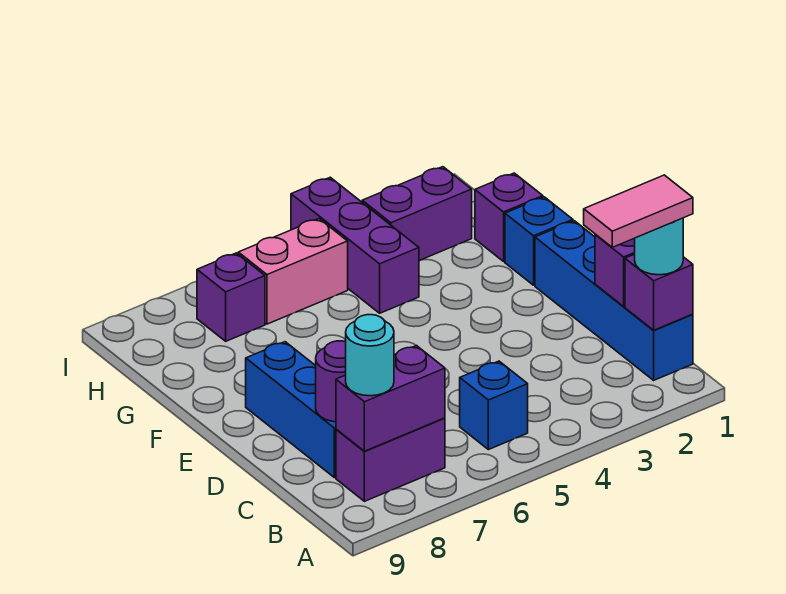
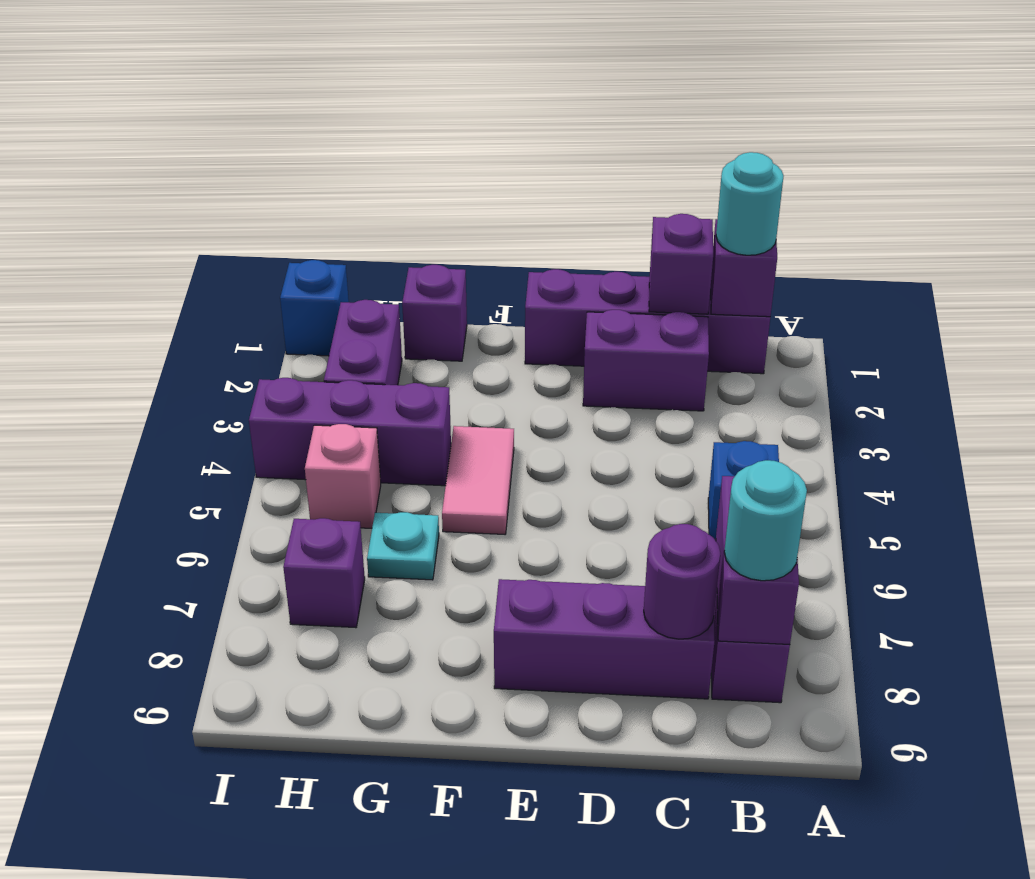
blue brick B1:E1 level 1 -> purple brick B1:E1 level 1
pink tile B1:B2 level 4 -> pink tile F4:F5 level 1
none -> purple brick C2:D2 level 1
blue brick C8:E8 level 1 -> purple brick C8:E8 level 1
blue brick F1 level 1 -> blue brick I1 level 1
none -> cyan plate G6 level 1
pink brick H5:H6 level 1 -> pink brick H5 level 1

